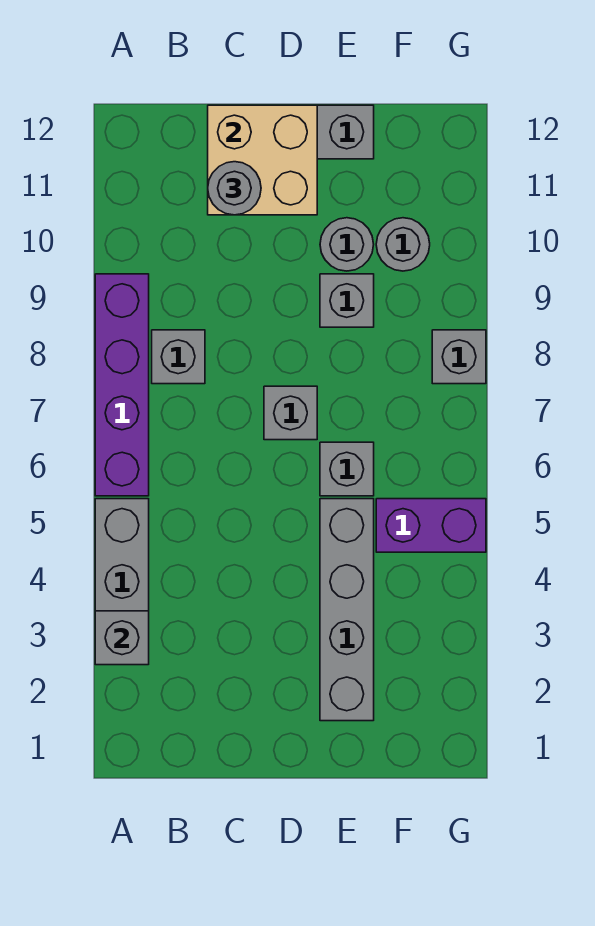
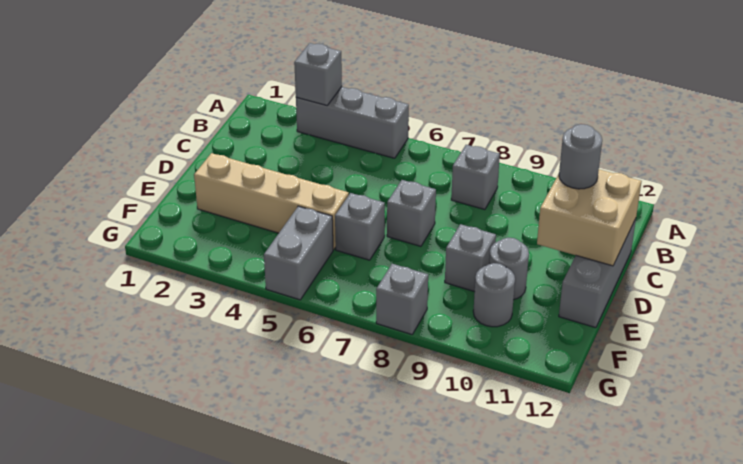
purple brick A6:A9 level 1 -> none
grey brick E2:E5 level 1 -> tan brick E2:E5 level 1
purple brick F5:G5 level 1 -> grey brick F5:G5 level 1

